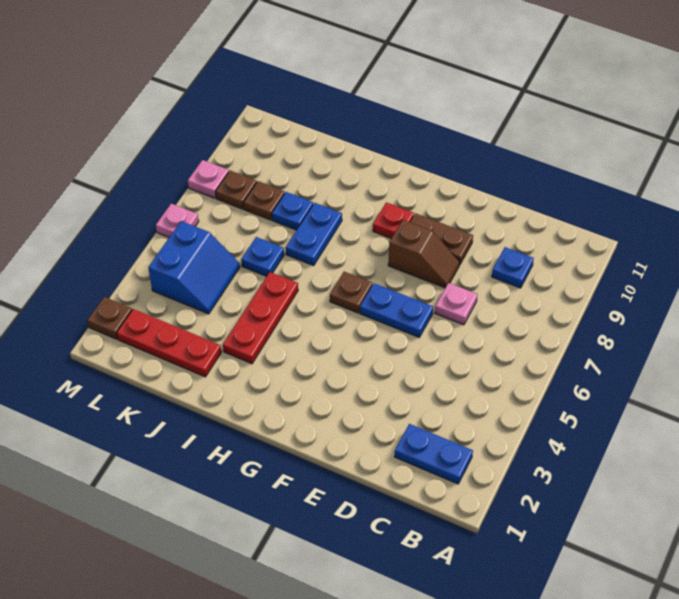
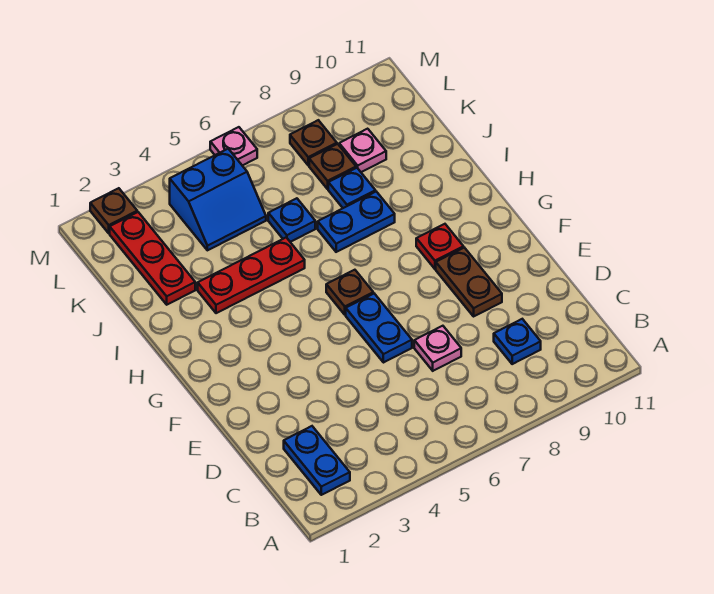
brown slope E8:F8 level 1 top F -> none
pink plate M8 level 1 -> pink plate K9 level 1

